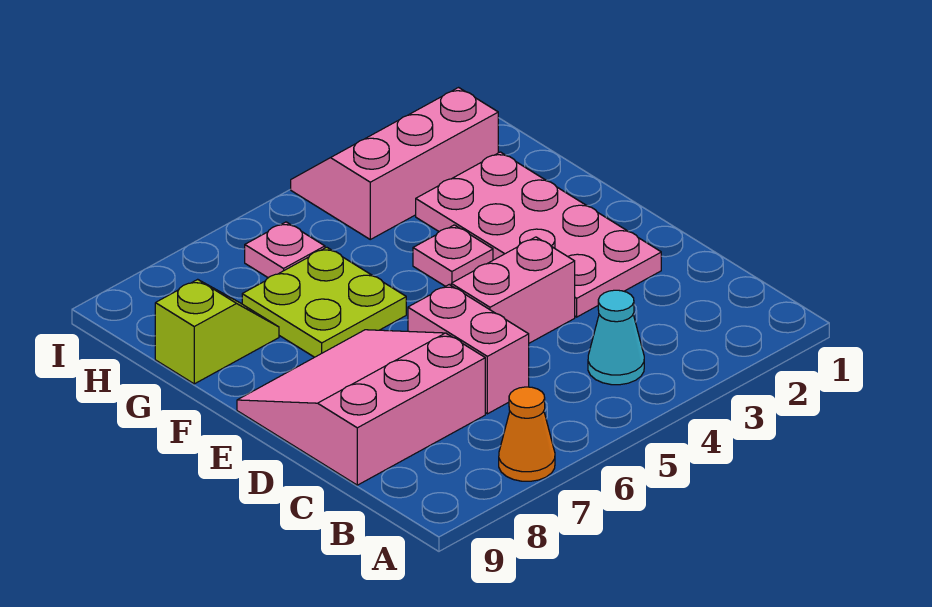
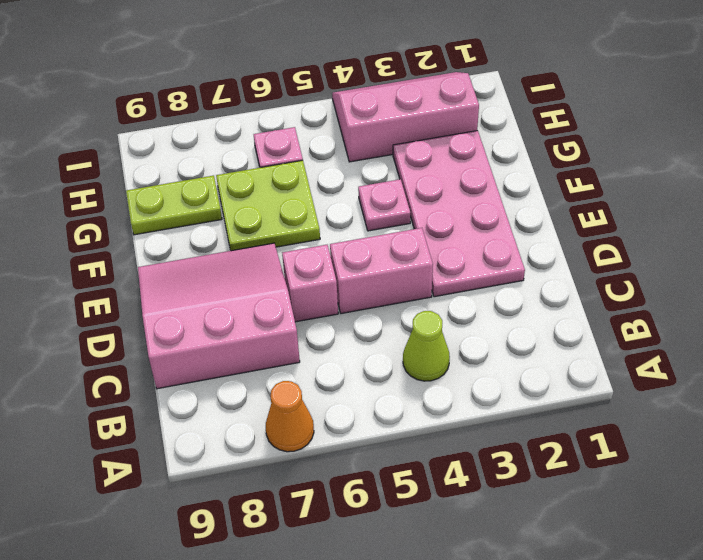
cyan cone B4 level 1 -> lime cone B4 level 1
pink brick C6:D6 level 1 -> pink brick D6 level 1
lime slope G8:G9 level 1 top 9 -> lime plate G8:G9 level 1

